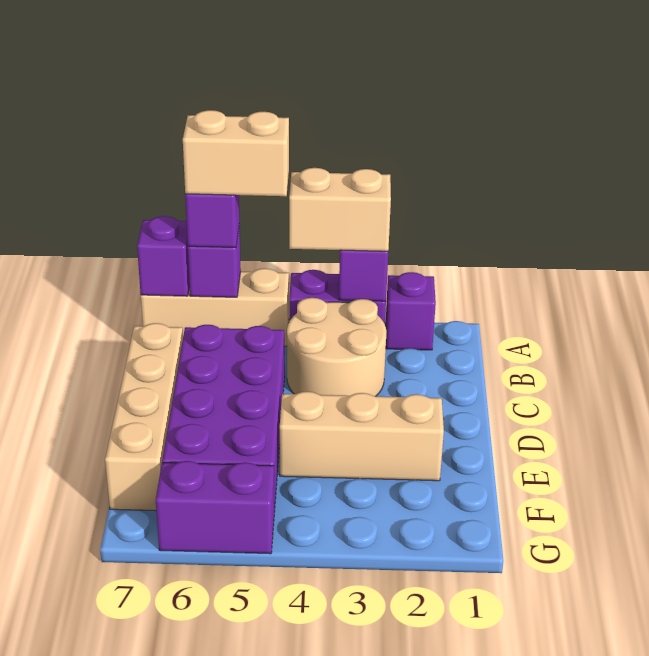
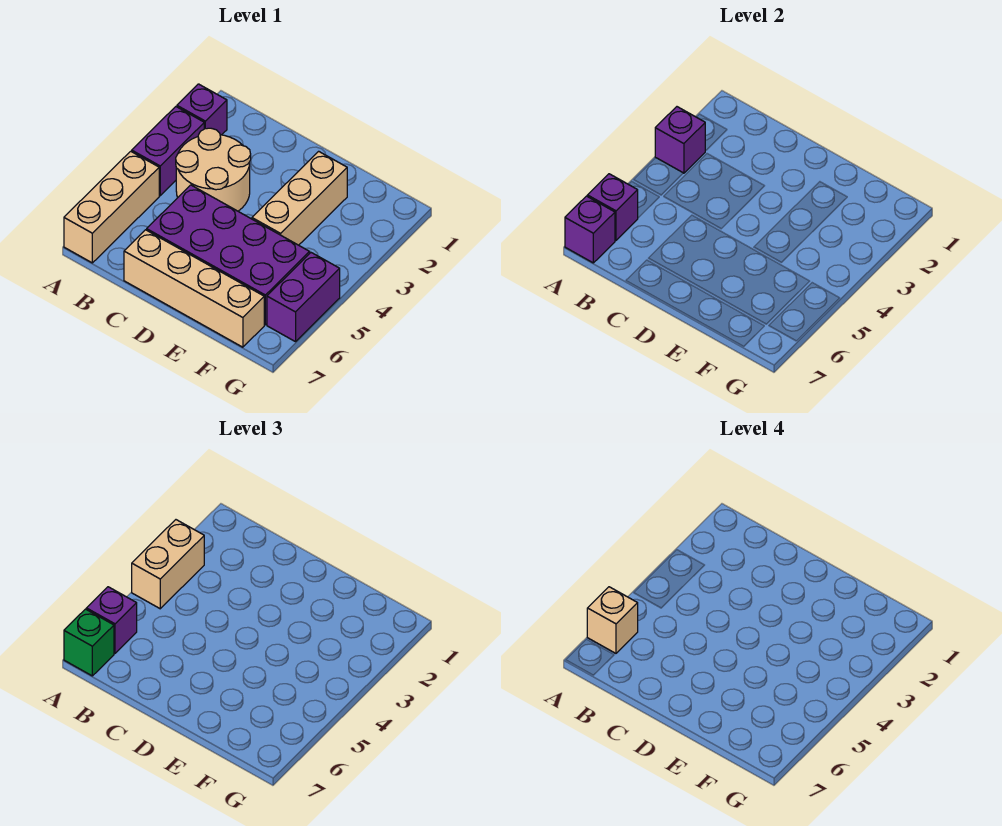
tan brick A5:A6 level 4 -> tan brick A6 level 4
none -> green brick A7 level 3

